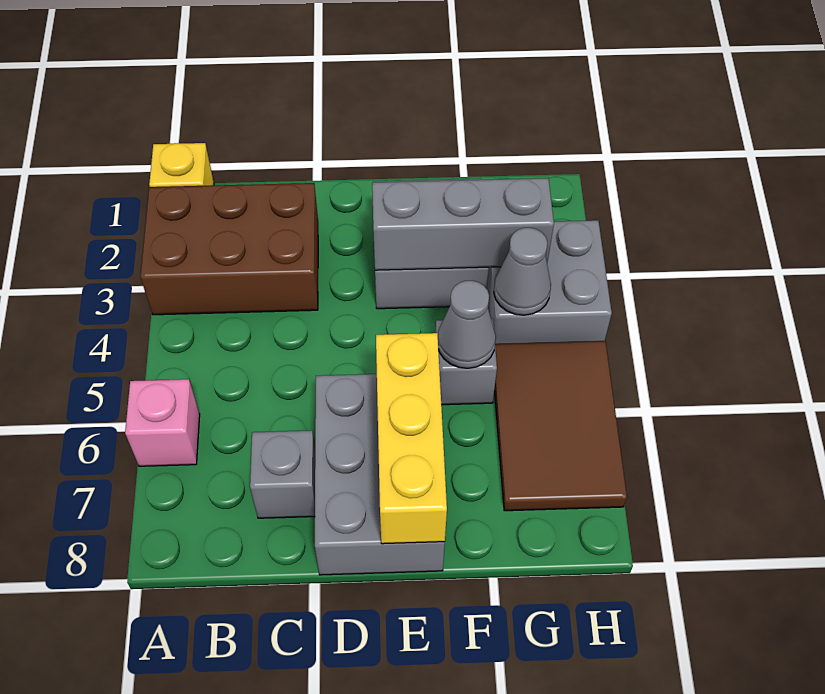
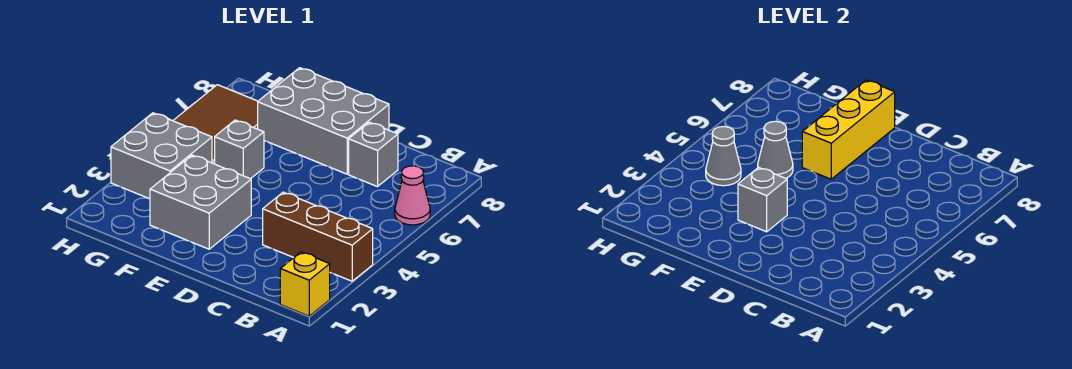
brown brick A2:C3 level 1 -> brown brick A3:C3 level 1
pink brick A6 level 1 -> pink cone A6 level 1
grey brick D6:E8 level 1 -> grey brick D7:F8 level 1
grey brick E3:G3 level 2 -> grey brick E3 level 2

